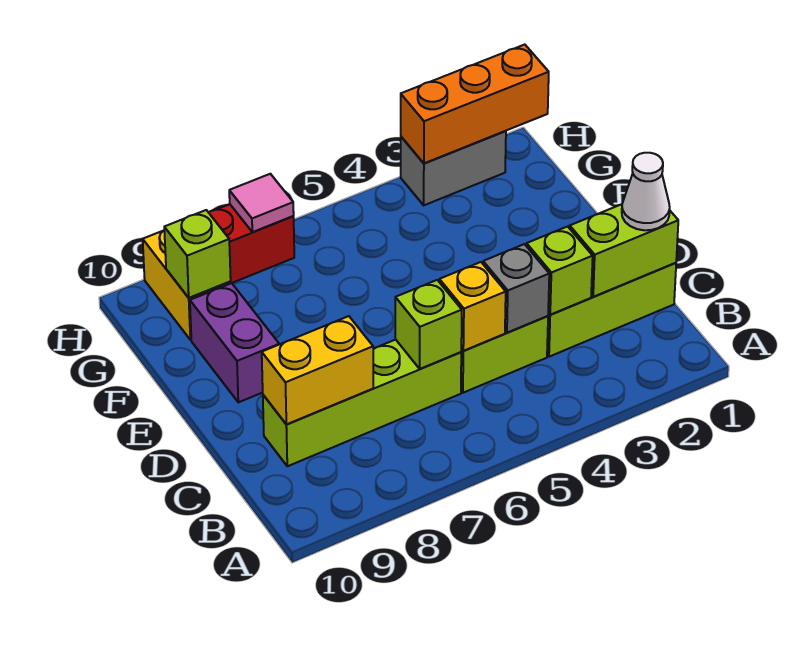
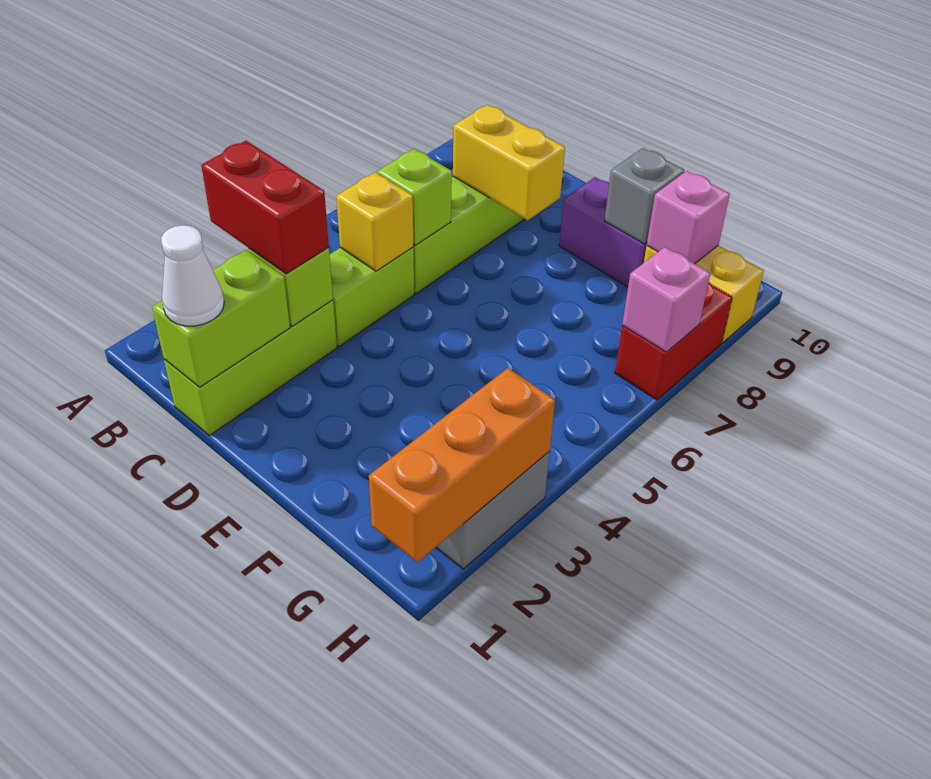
none -> red brick B3:C3 level 3
grey brick C4 level 2 -> grey brick F9 level 2
yellow brick C8:C9 level 2 -> yellow brick C8:D8 level 2
lime brick G9 level 2 -> pink brick G9 level 2
pink tile H7 level 2 -> pink brick H7 level 2

